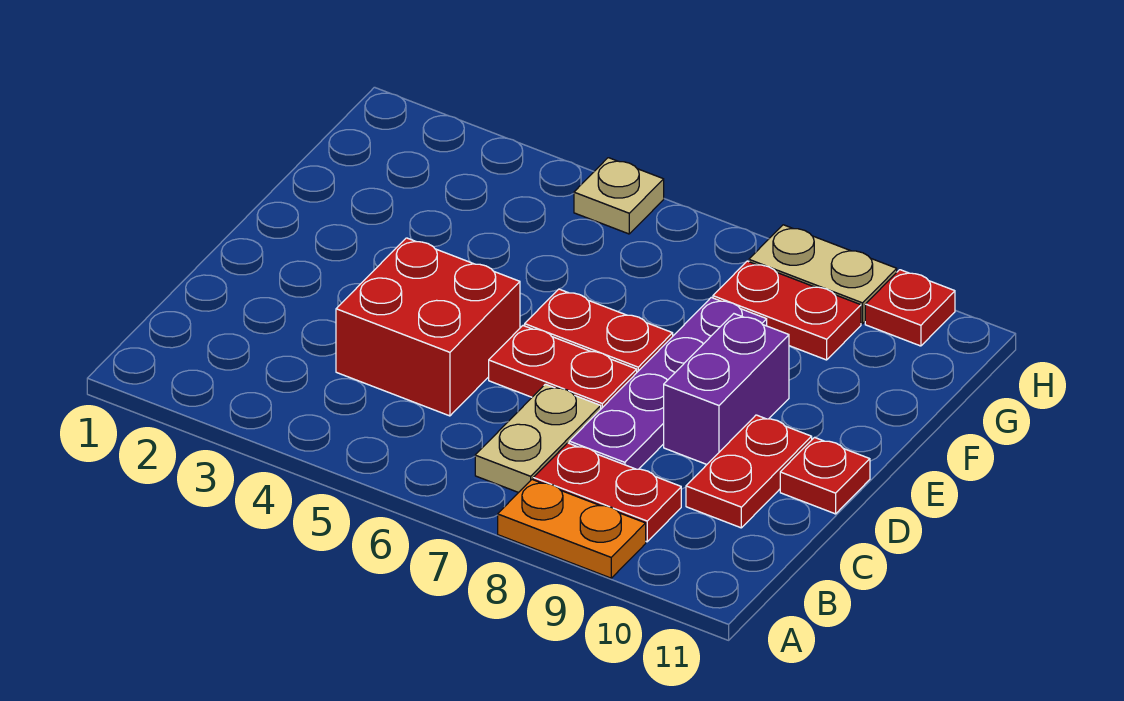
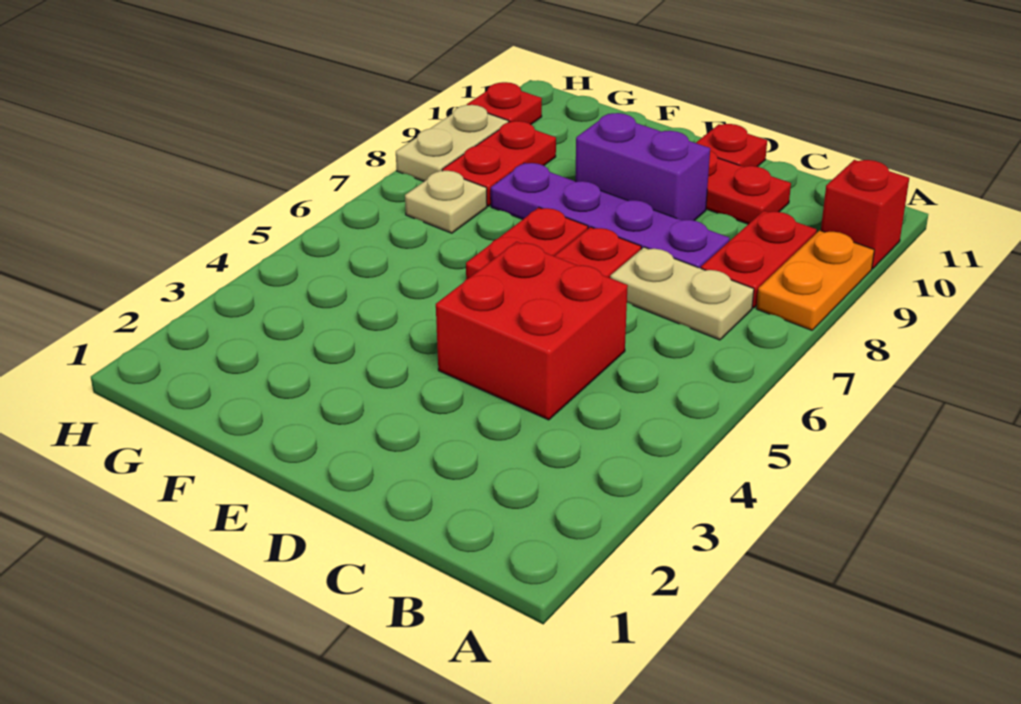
none -> red brick A10 level 1
tan plate H5 level 1 -> tan plate G7 level 1

